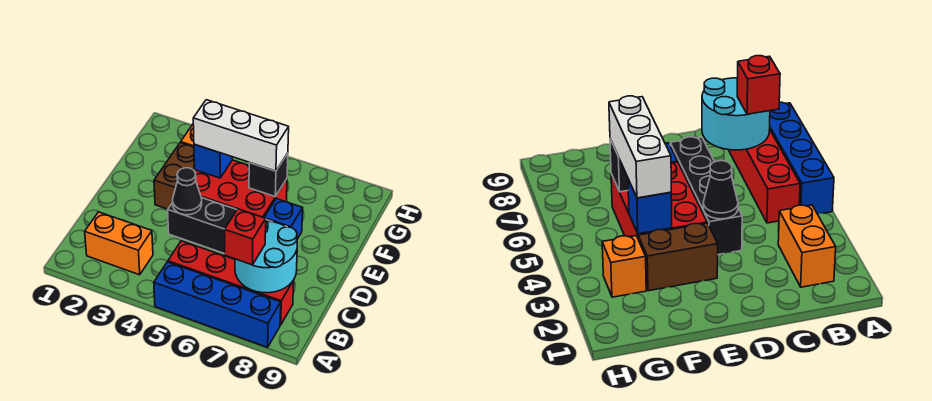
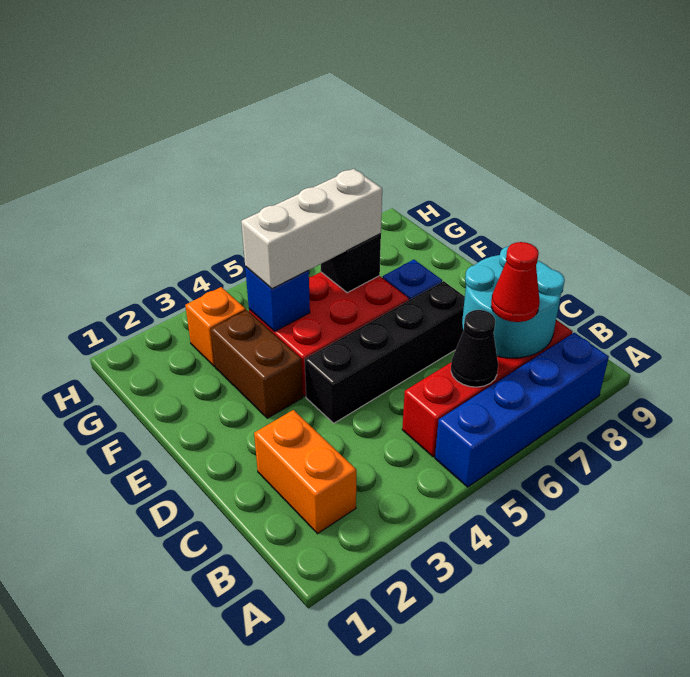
orange brick B2:B3 level 1 -> orange brick B2:C2 level 1
red brick B7 level 3 -> red cone B7 level 3
black cone D4 level 2 -> black cone B6 level 2

